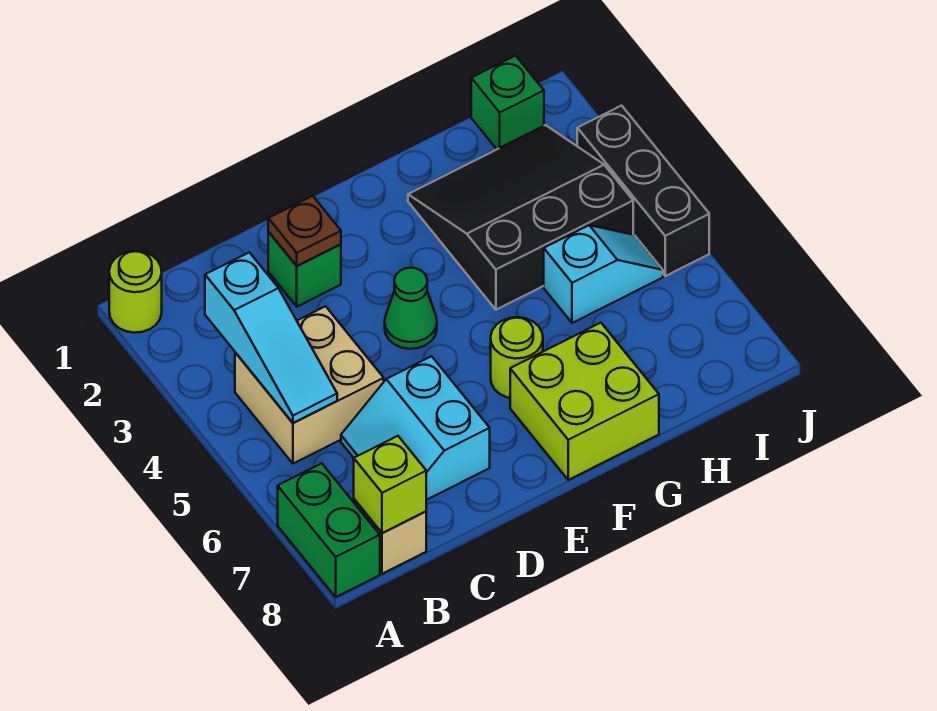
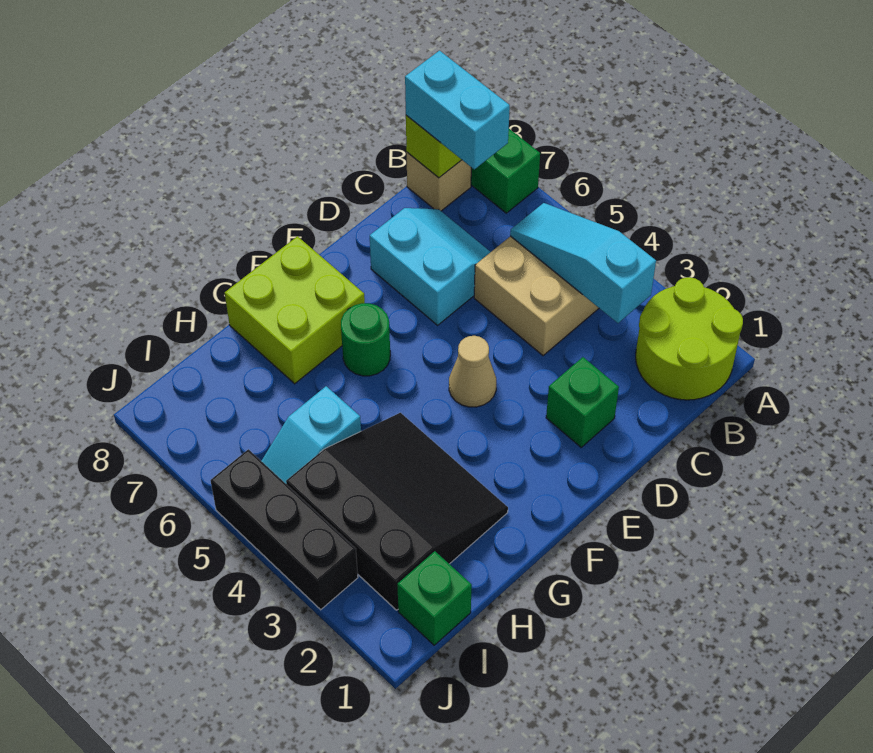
lime round brick A1 level 1 -> lime round brick A1:B2 level 1
none -> cyan brick B7:B8 level 3
brown plate D2 level 2 -> none
green cone E4 level 1 -> tan cone E4 level 1
lime round brick F6 level 1 -> green round brick F6 level 1
black slope G2:I4 level 1 top 4 -> black slope G2:I4 level 1 top I

